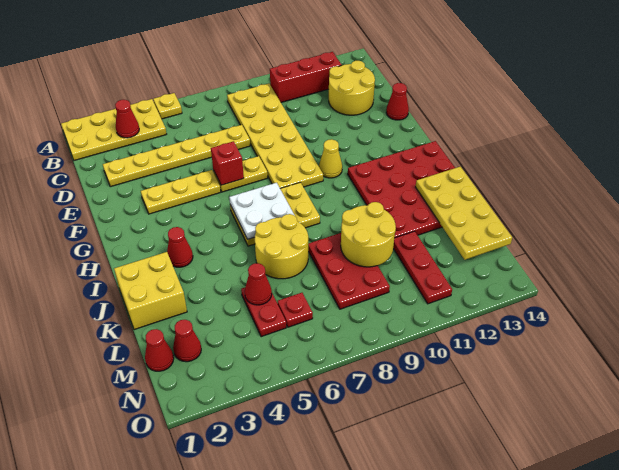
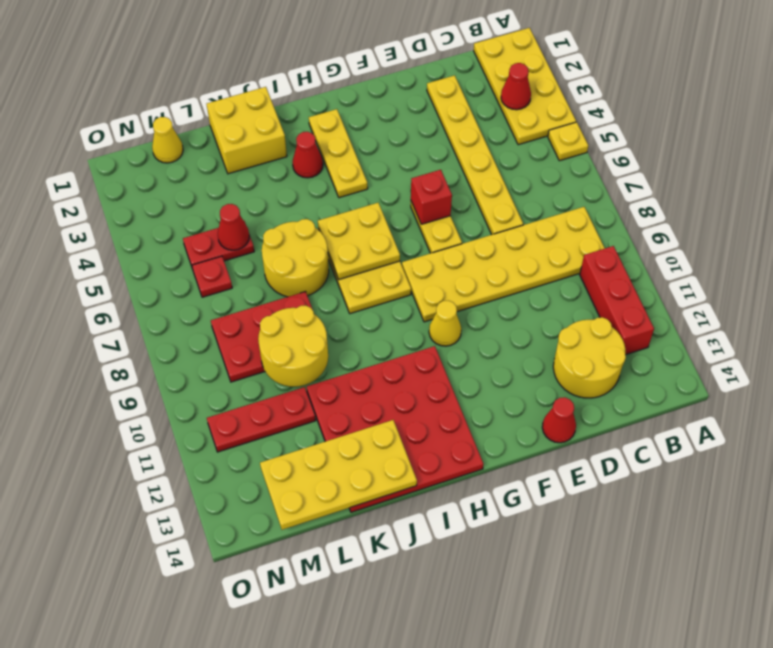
yellow plate F3:F5 level 1 -> yellow plate H2:H4 level 1
white plate H6:I7 level 2 -> yellow plate H6:I7 level 2
red cone M1 level 1 -> yellow cone M1 level 1
red cone M2 level 1 -> none

